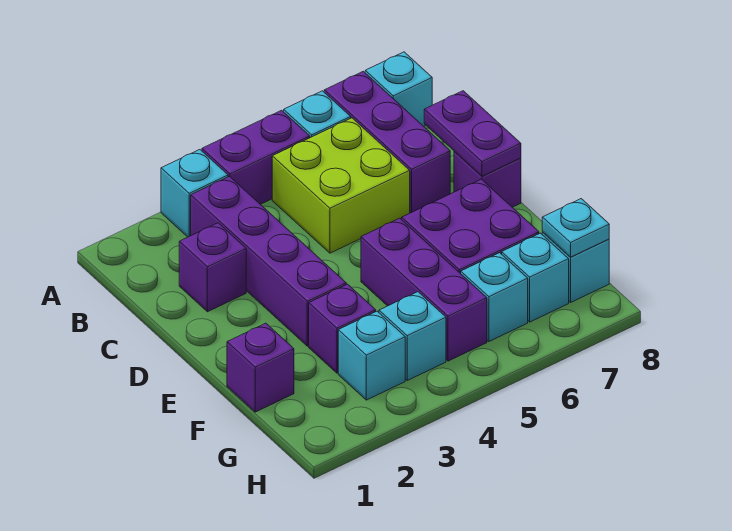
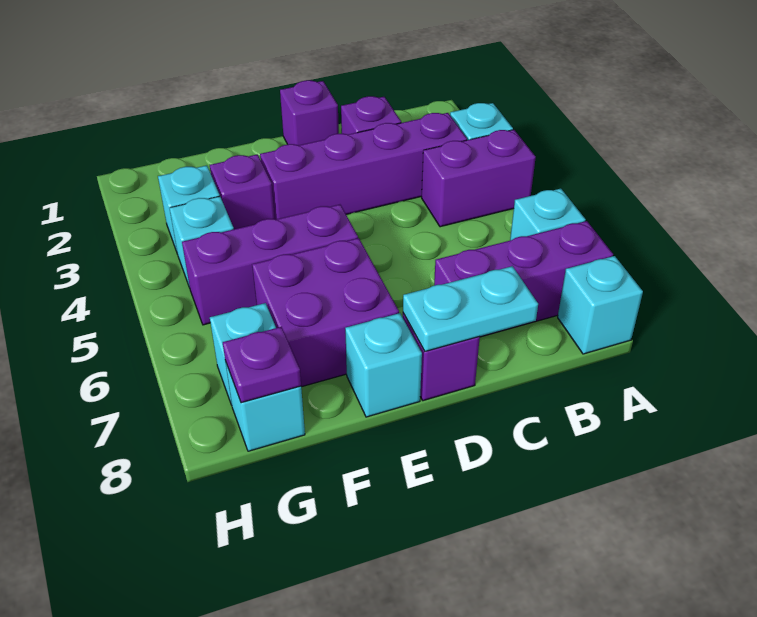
purple brick A4:A5 level 1 -> purple brick A4:B4 level 1
lime brick B5:C6 level 1 -> none
purple plate C8:D8 level 2 -> cyan plate C8:D8 level 2
purple brick F1 level 1 -> purple brick D1 level 1
cyan brick G6 level 1 -> cyan brick E8 level 1
cyan plate G8 level 2 -> purple plate G8 level 2

